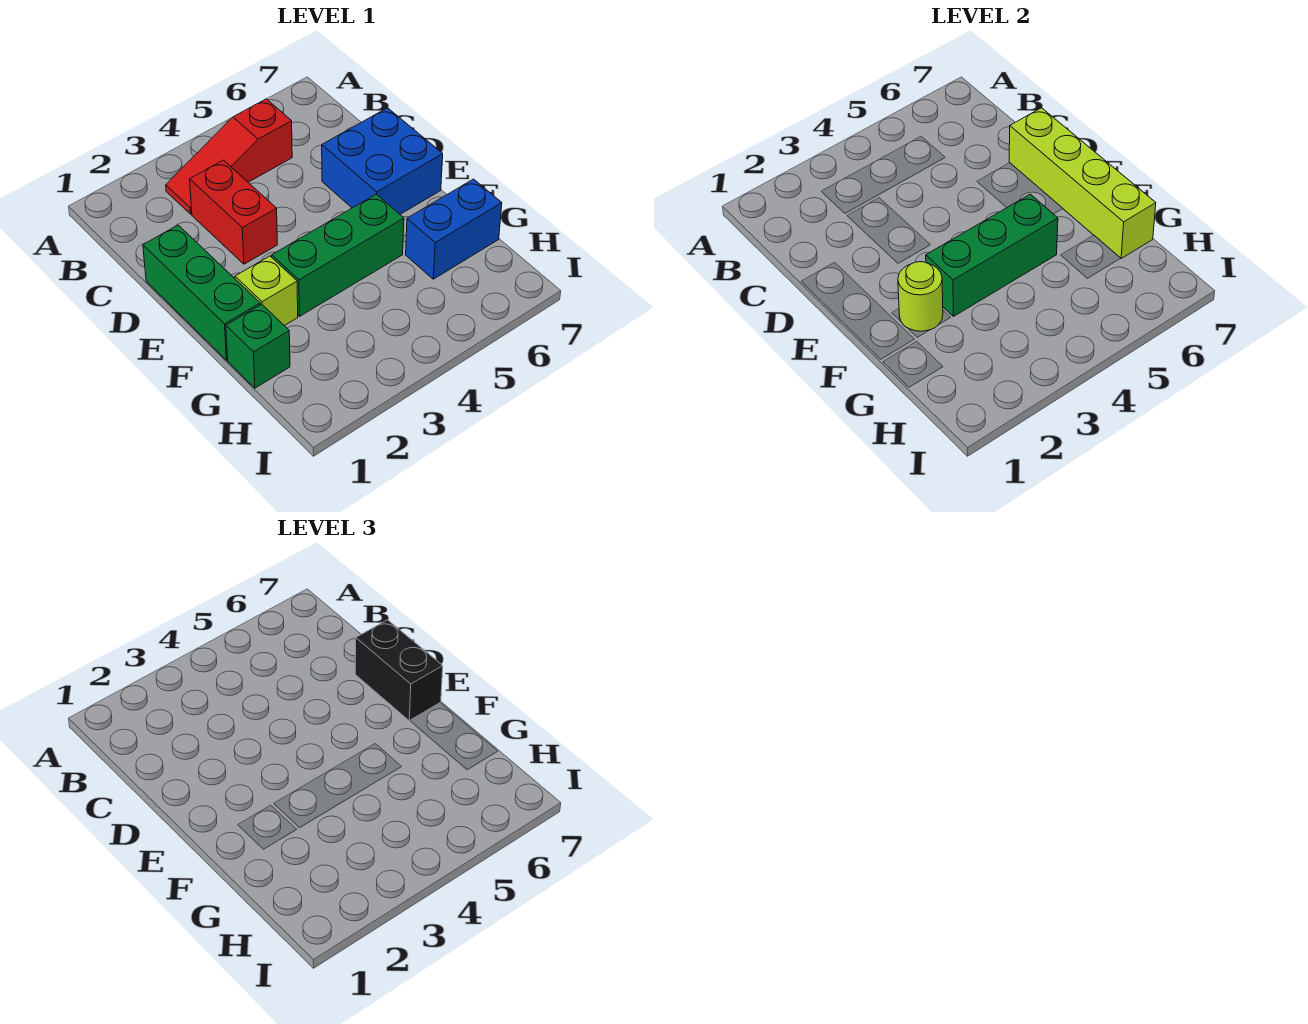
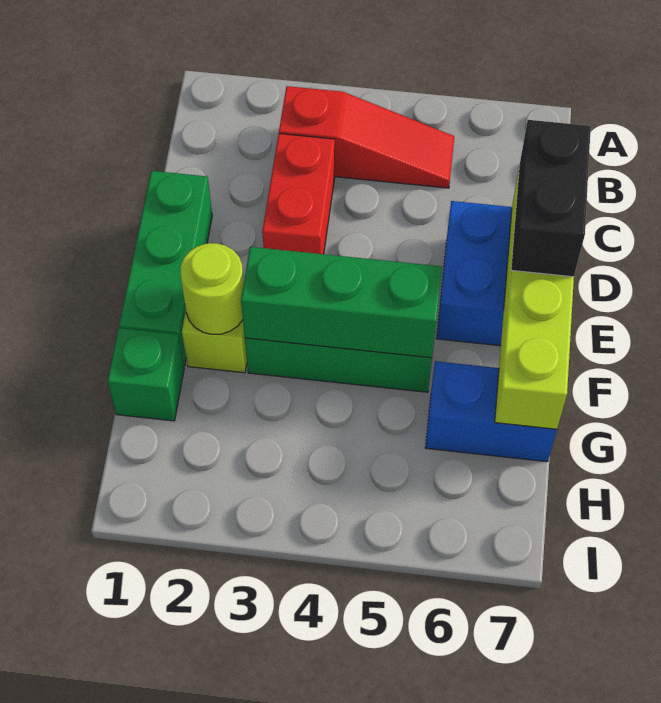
red slope B3:B5 level 1 top 5 -> red slope B3:B5 level 1 top 3

